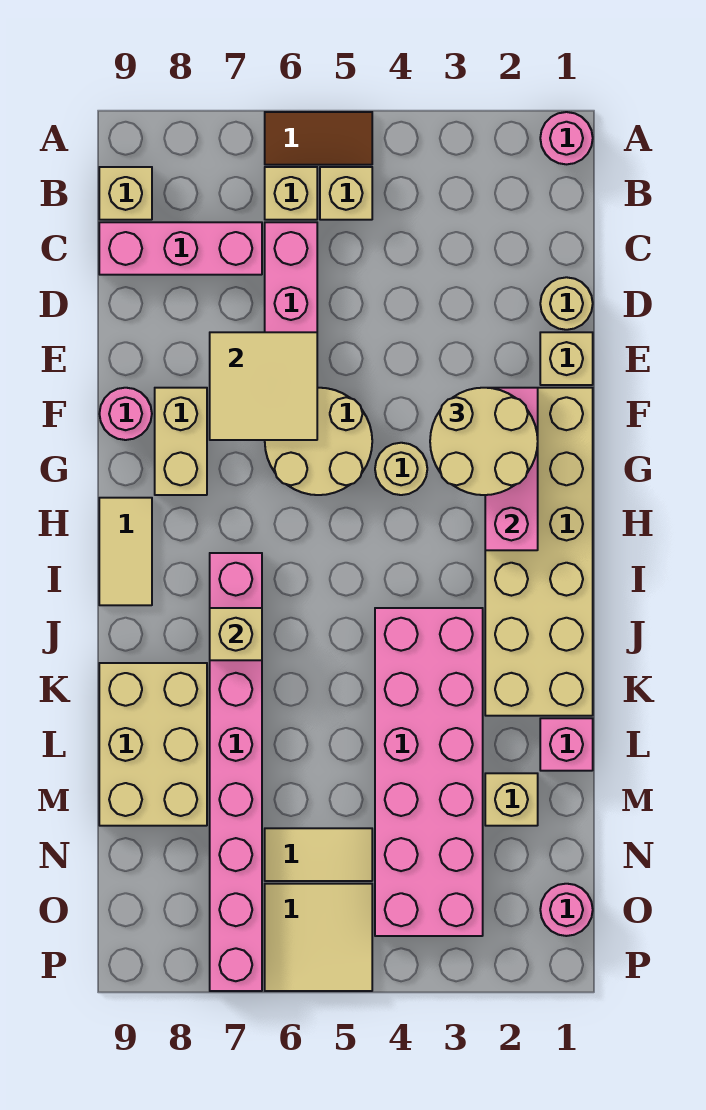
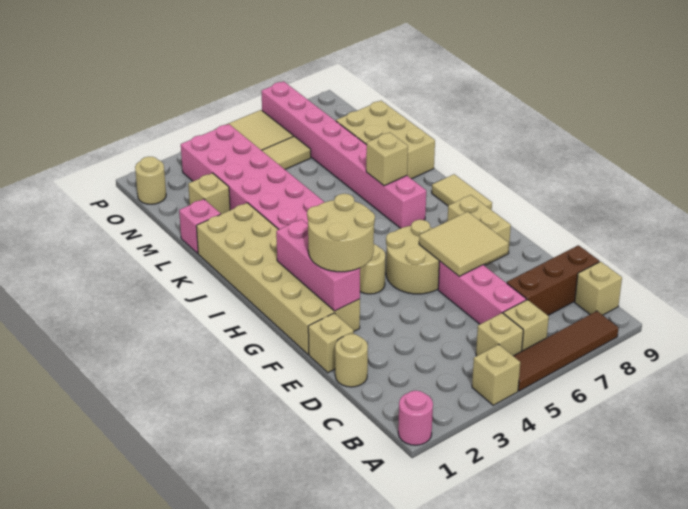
none -> tan brick A4 level 1
brown tile A5:A6 level 1 -> brown tile A5:A8 level 1
pink brick C7:C9 level 1 -> brown brick C7:C9 level 1
pink round brick F9 level 1 -> none
pink round brick O1 level 1 -> tan round brick O1 level 1

